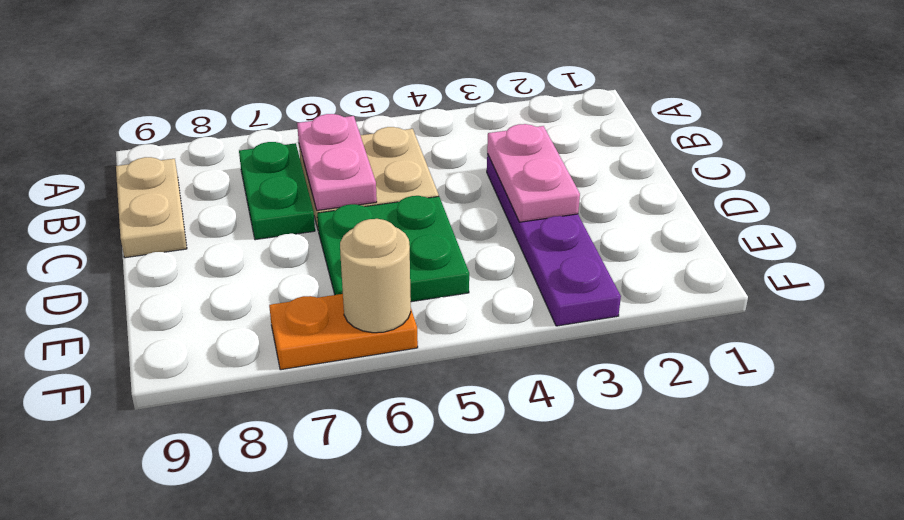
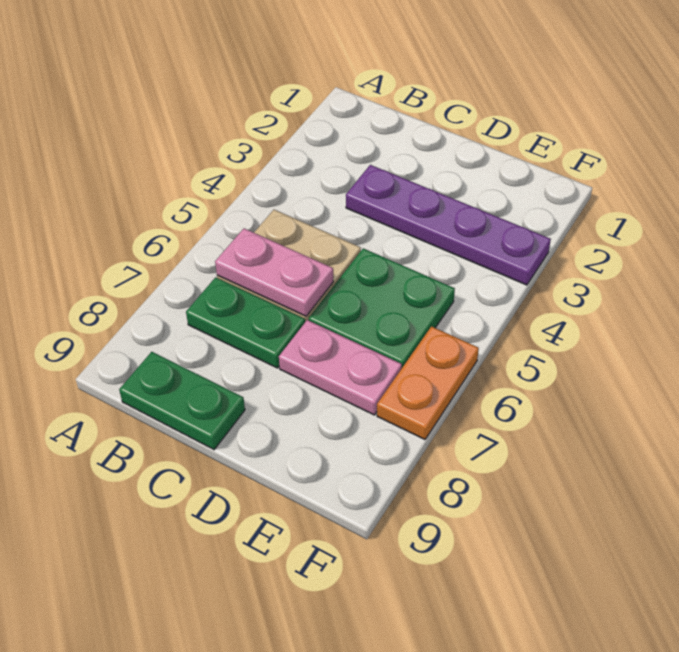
tan plate B9:C9 level 1 -> green plate B9:C9 level 1
pink plate C3:D3 level 2 -> pink plate D7:E7 level 1
tan round brick F6 level 2 -> none

